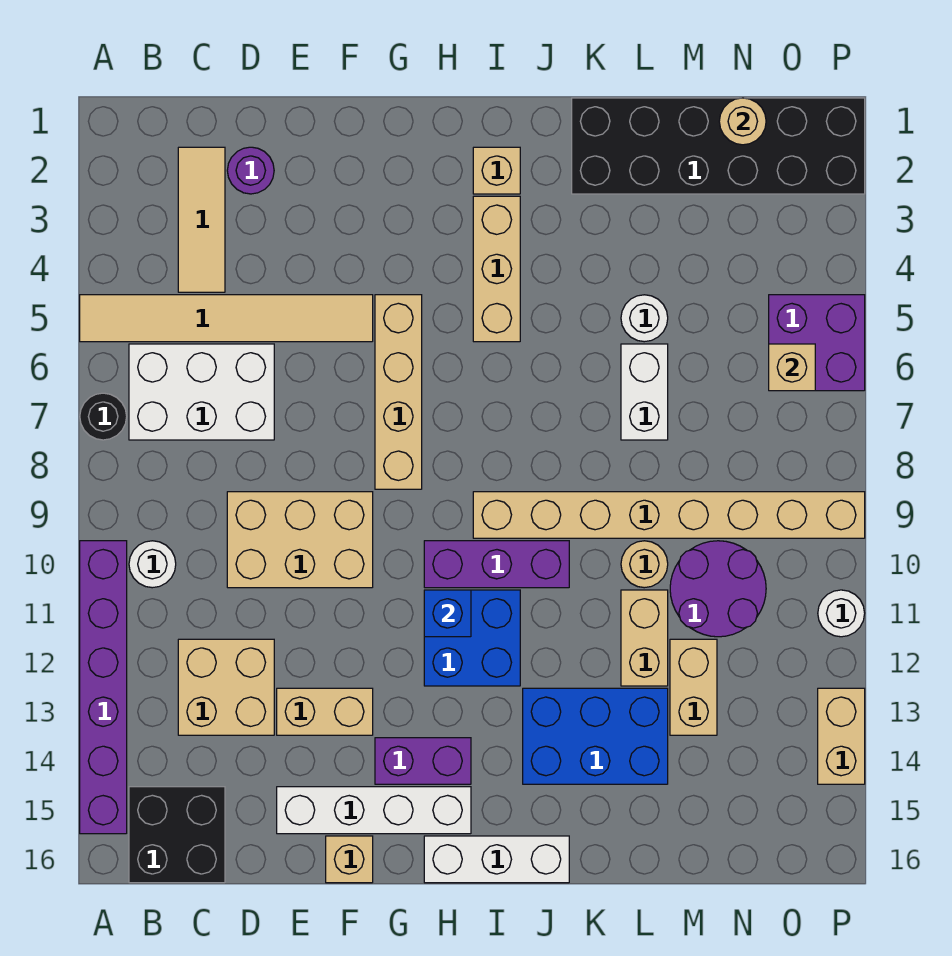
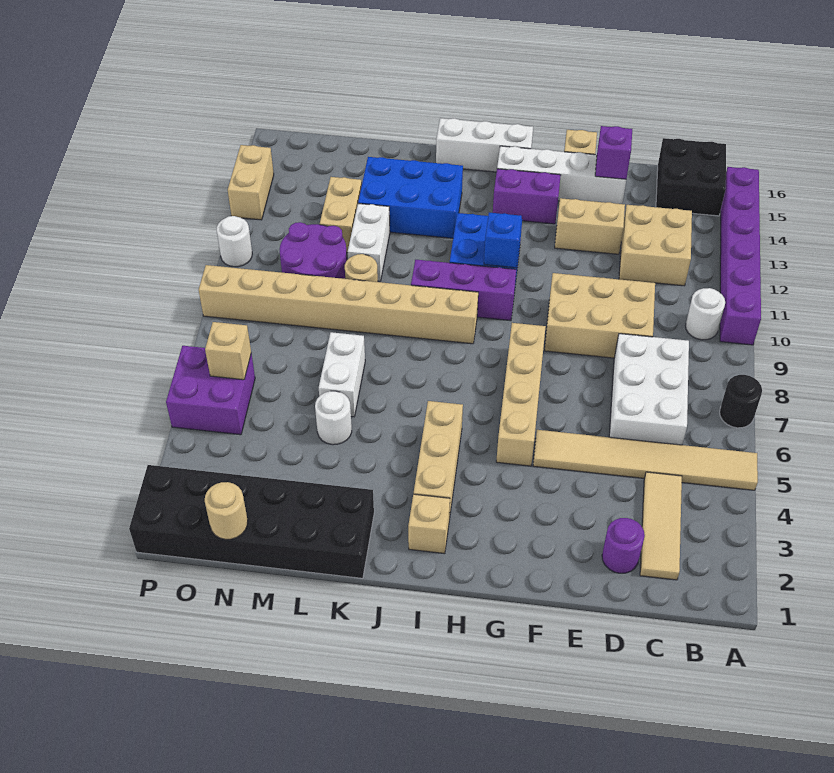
white brick B6:D7 level 1 -> white brick C6:D8 level 1
none -> purple brick E15 level 2
tan brick L11:L12 level 1 -> white brick L11:L12 level 1

